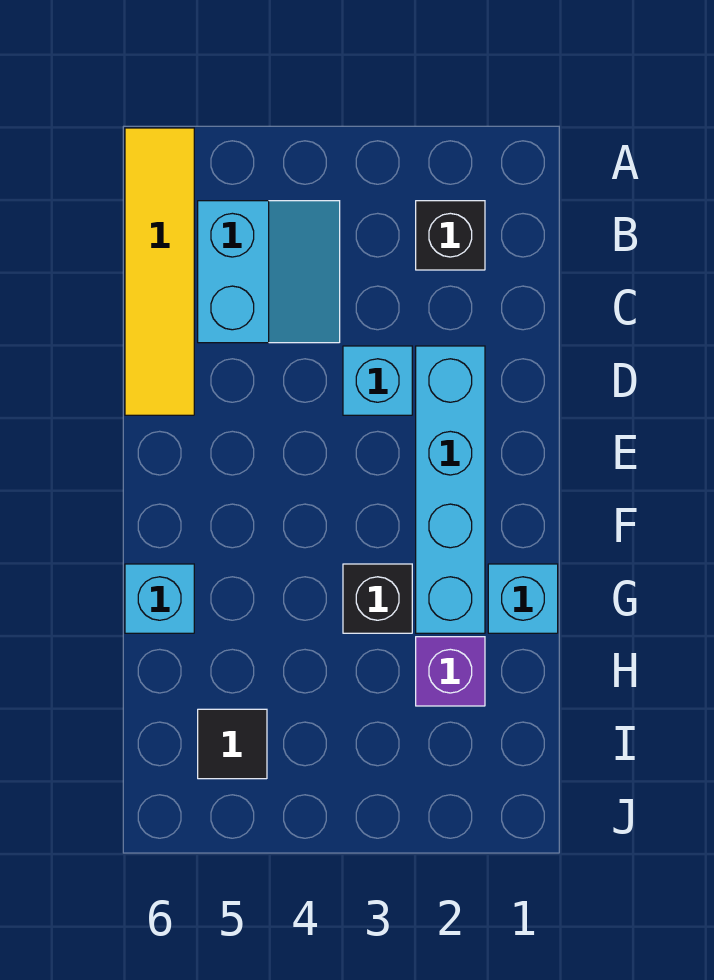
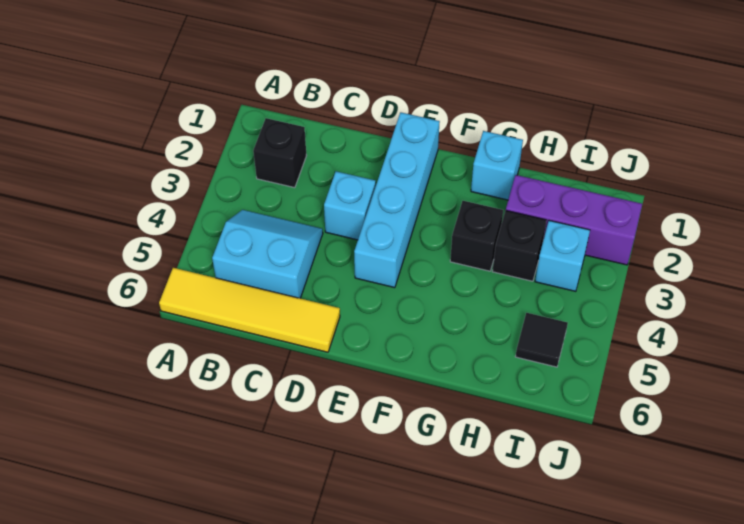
cyan brick D2:G2 level 1 -> cyan brick E1:E4 level 1
cyan brick G6 level 1 -> cyan brick I3 level 1
purple brick H2 level 1 -> purple brick H2:J2 level 1
none -> black brick H3 level 1

